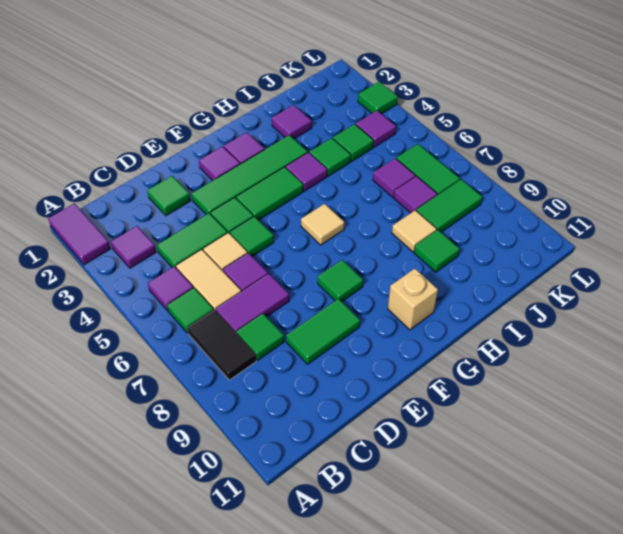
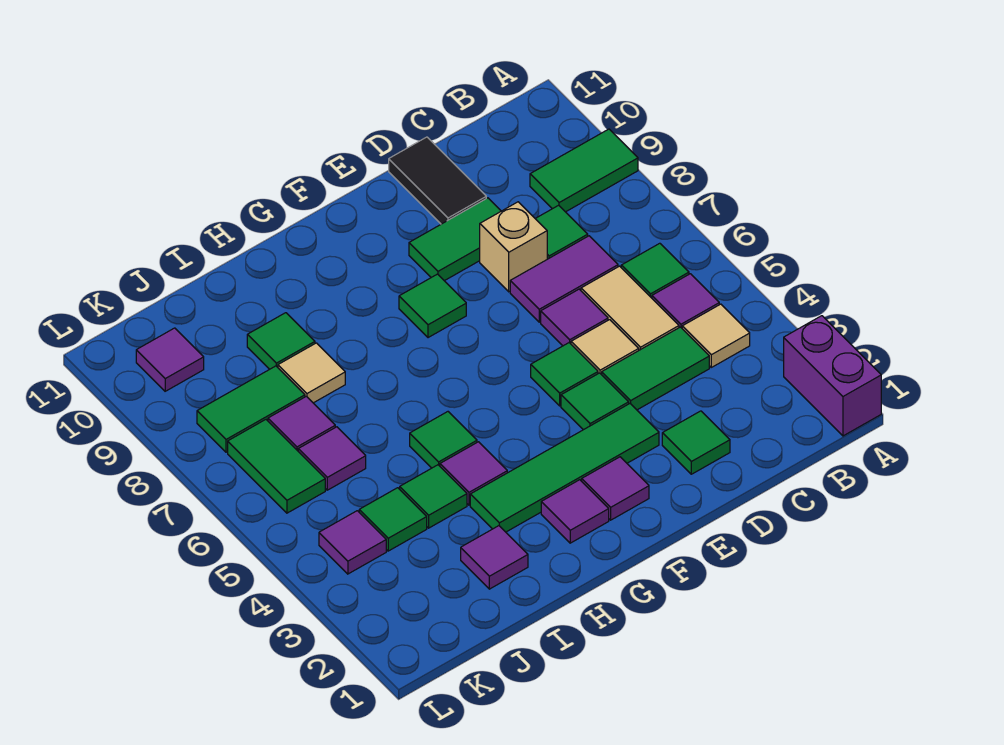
purple tile A1:A2 level 1 -> purple brick A1:A2 level 1
purple tile B3 level 1 -> purple tile K10 level 1
black tile B7:B8 level 1 -> black tile D10:D11 level 1
green tile F4:G4 level 1 -> green tile A9:B9 level 1
tan tile G6 level 1 -> tan tile B4 level 1
tan brick G10 level 1 -> tan brick D8 level 1
green tile L3 level 1 -> green tile H5 level 1

